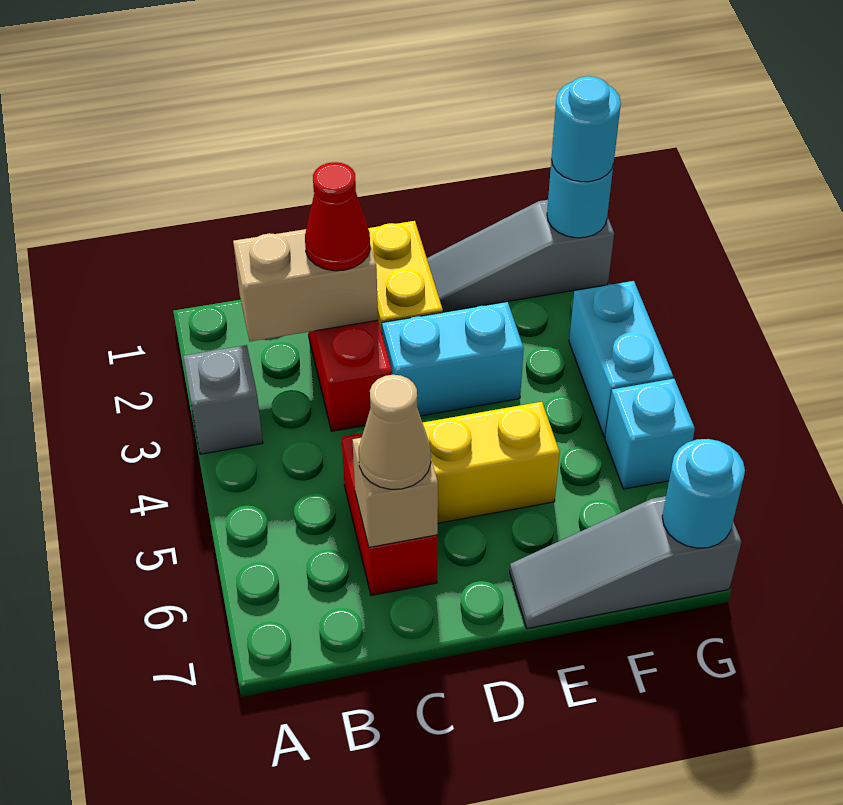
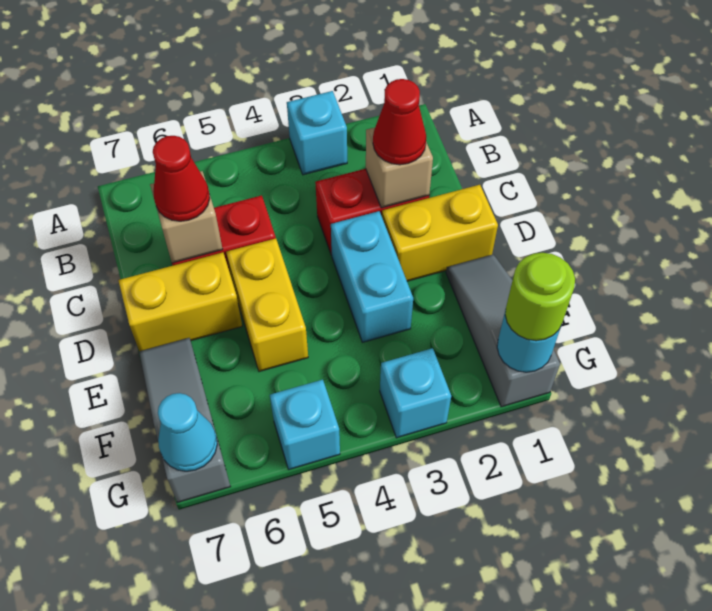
grey brick A3 level 1 -> cyan brick A3 level 1
tan brick B2:C2 level 2 -> tan brick C2 level 2
tan cone C6 level 3 -> red cone C6 level 3
none -> yellow brick D6:D7 level 1
cyan round brick G1 level 3 -> lime round brick G1 level 3
cyan brick G3:G4 level 1 -> cyan brick G3 level 1
cyan round brick G7 level 2 -> cyan cone G7 level 2

